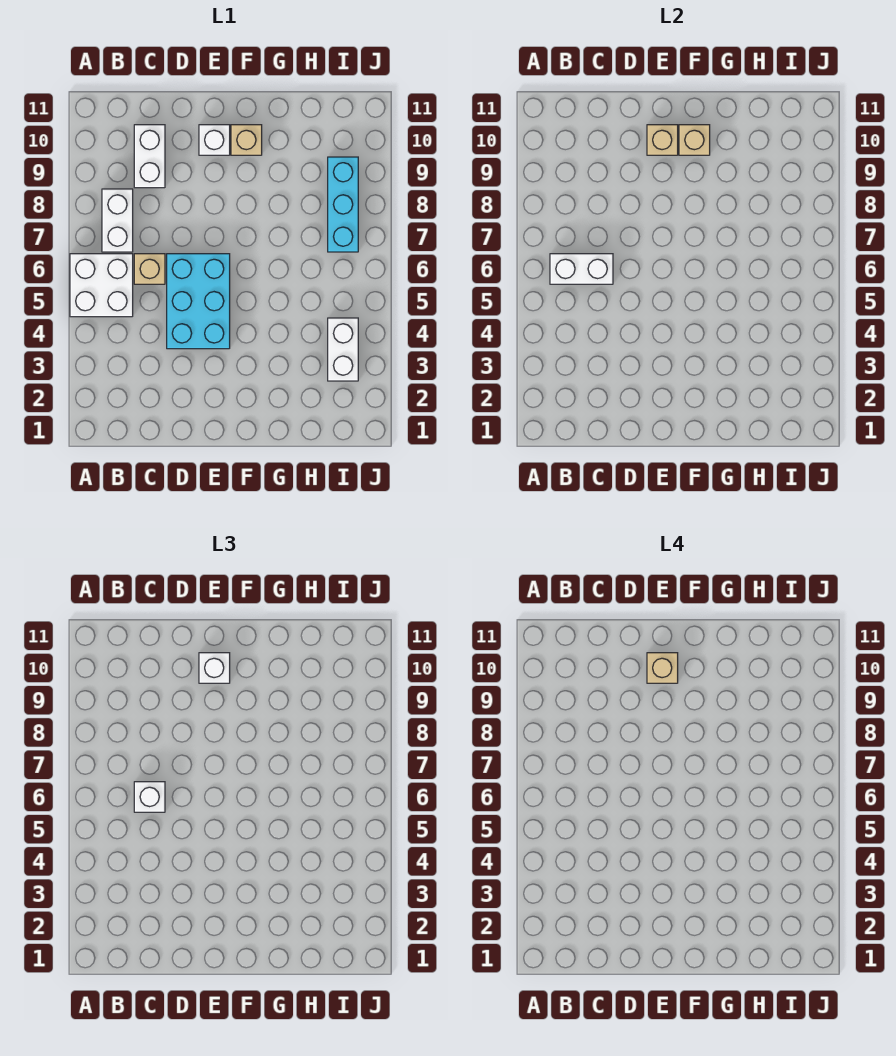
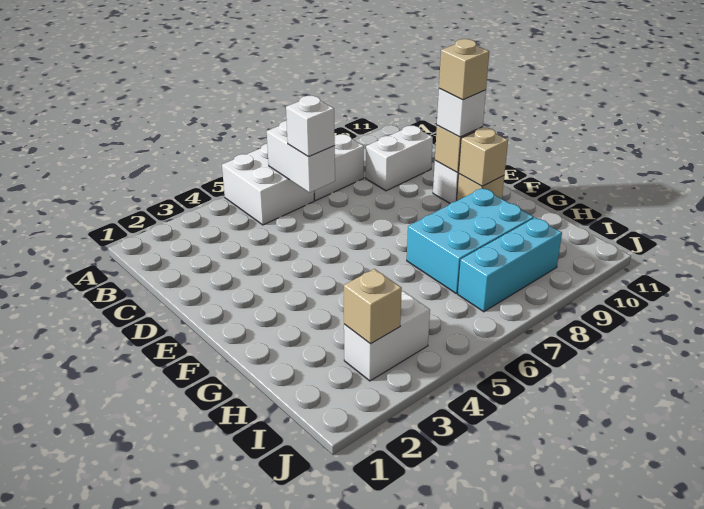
tan brick C6 level 1 -> tan brick I3 level 2
cyan brick D4:E6 level 1 -> cyan brick G7:H9 level 1

